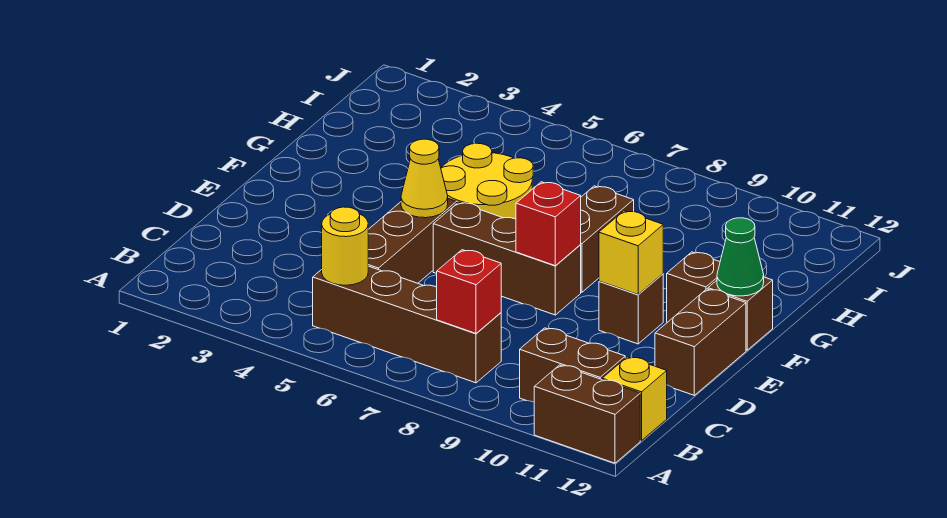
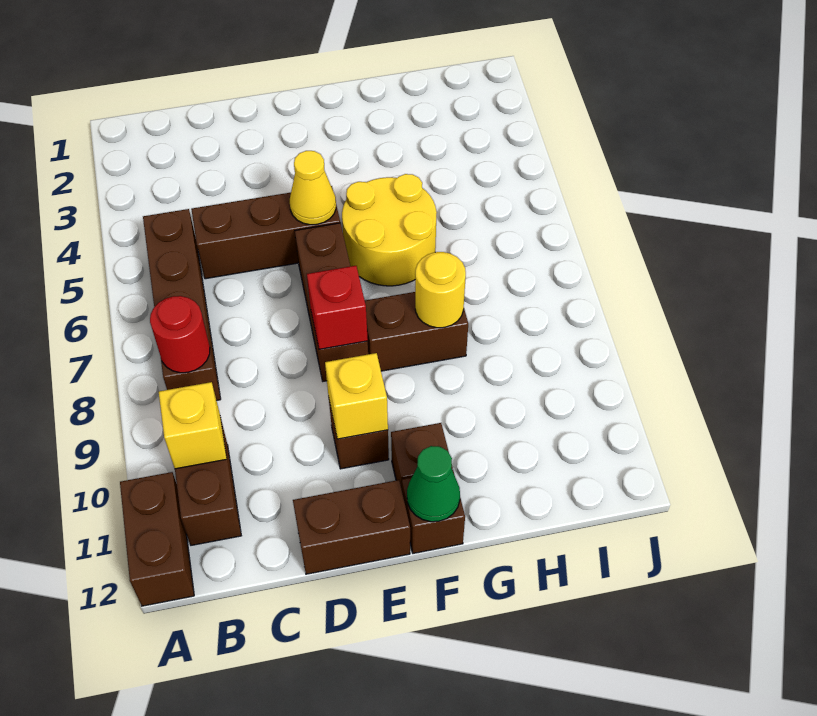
yellow round brick B5 level 2 -> yellow round brick G8 level 2
red brick B8 level 2 -> red round brick B8 level 2
yellow brick B12 level 1 -> yellow brick B10 level 2

